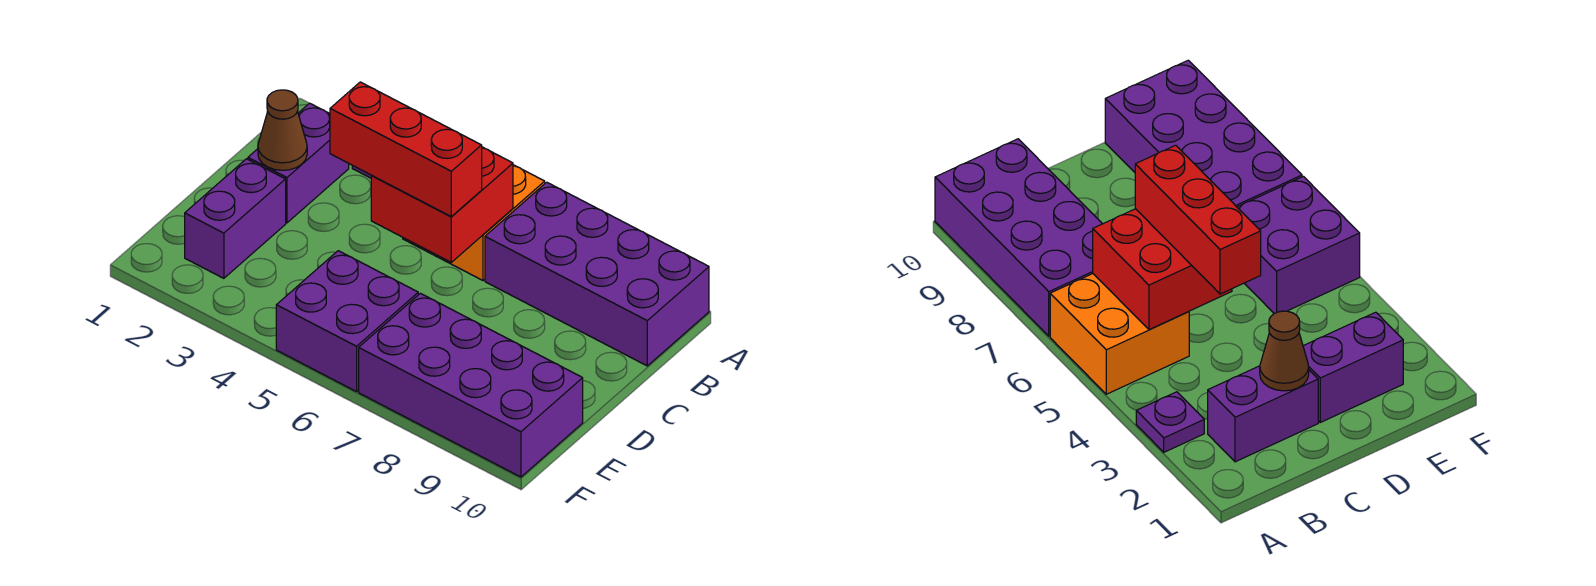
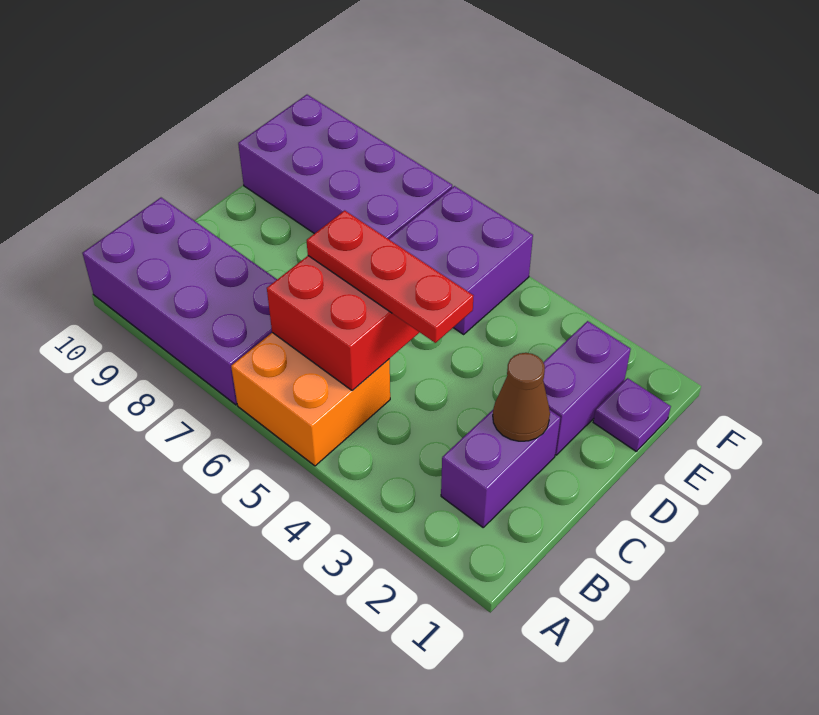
purple plate A3 level 1 -> purple plate E1 level 1
red brick C4:C6 level 3 -> red plate C4:C6 level 3

